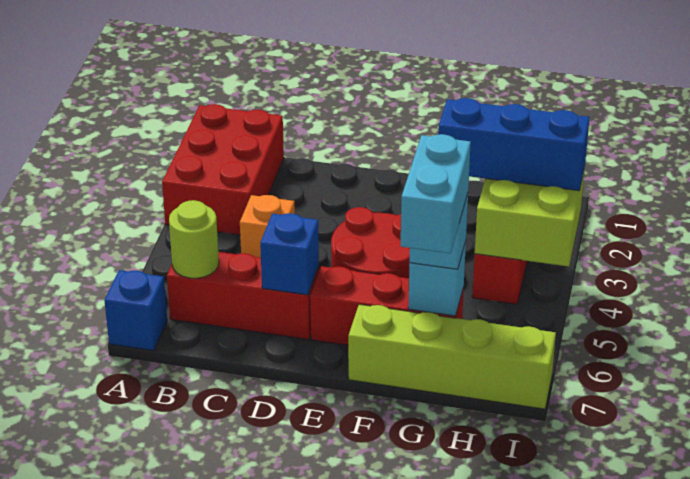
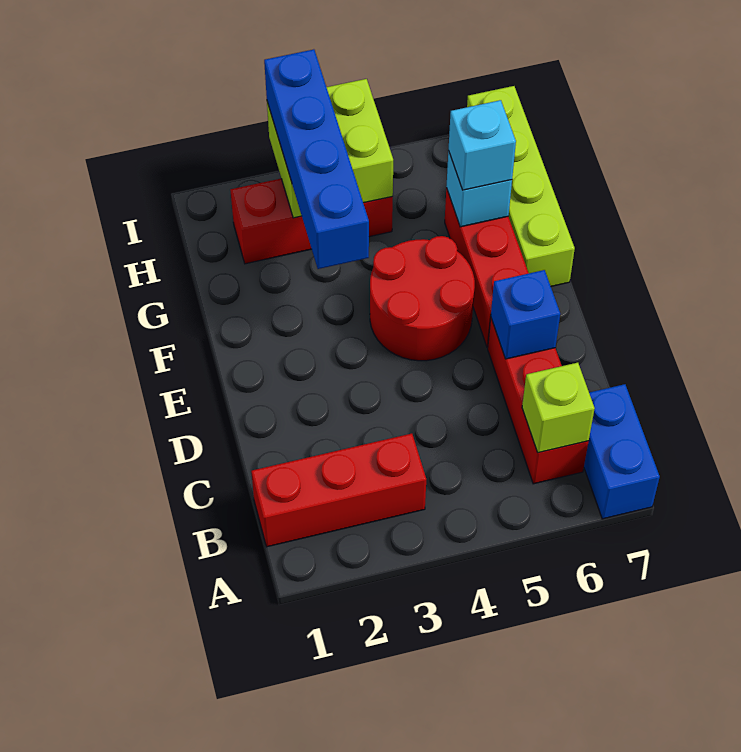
red brick A1:B3 level 1 -> red brick B1:B3 level 1
blue brick A7 level 1 -> blue brick A7:B7 level 1
lime round brick B6 level 2 -> lime brick B6 level 2
orange brick C4 level 1 -> none
blue brick G3:I3 level 3 -> blue brick F3:I3 level 3
cyan brick G6:G7 level 4 -> none

